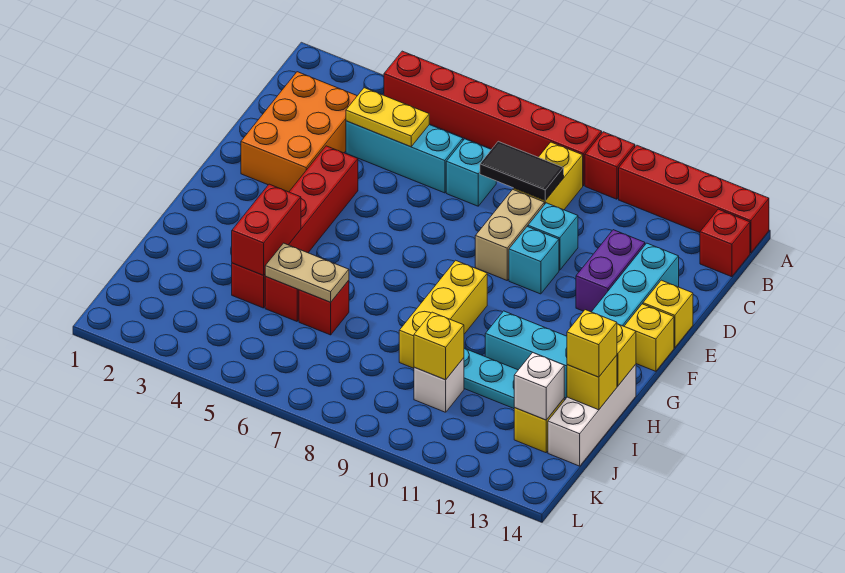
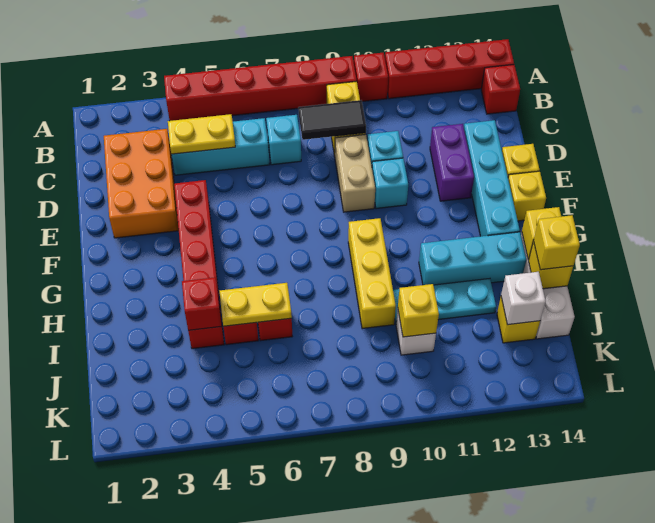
red brick H4:I4 level 2 -> red brick I4 level 2
tan plate I5:I6 level 2 -> yellow plate I5:I6 level 2

